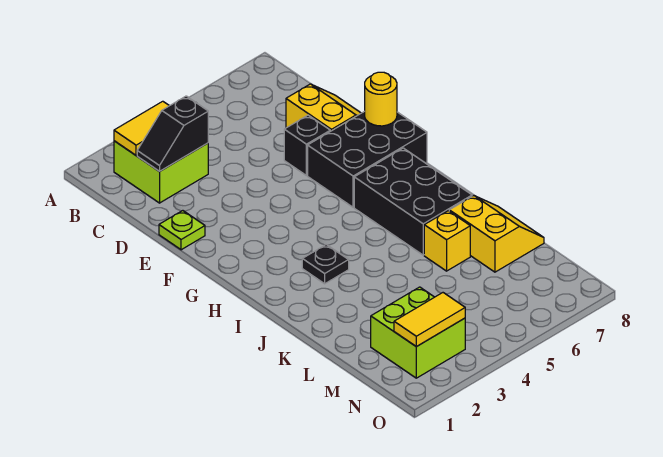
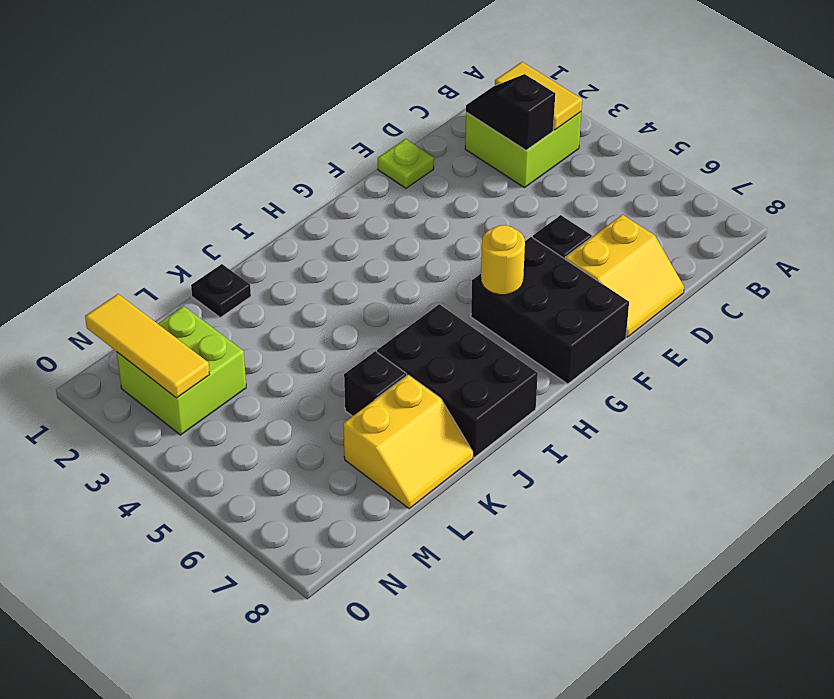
yellow round brick F8 level 2 -> yellow round brick G6 level 2
black brick H6:J7 level 1 -> black brick I6:J8 level 1
black plate I3 level 1 -> black plate K1 level 1
yellow brick K6 level 1 -> black brick K6 level 1
yellow tile N2:N3 level 2 -> yellow tile N1:N3 level 2

